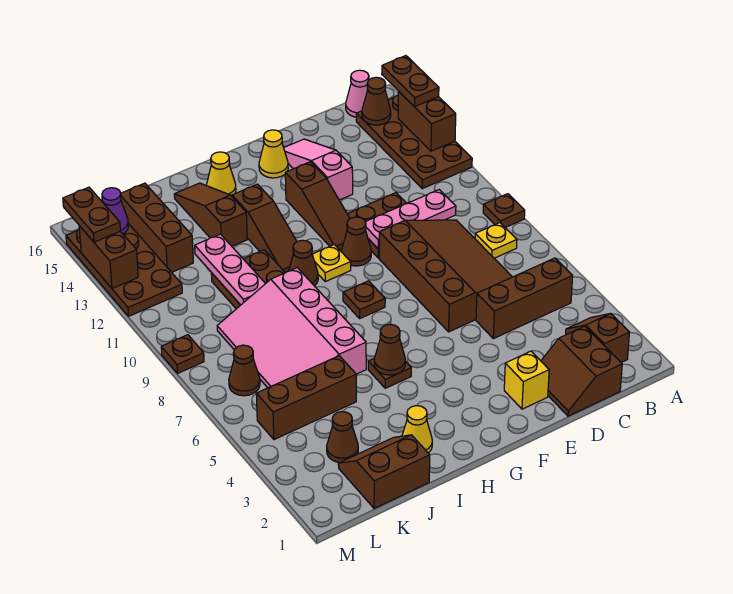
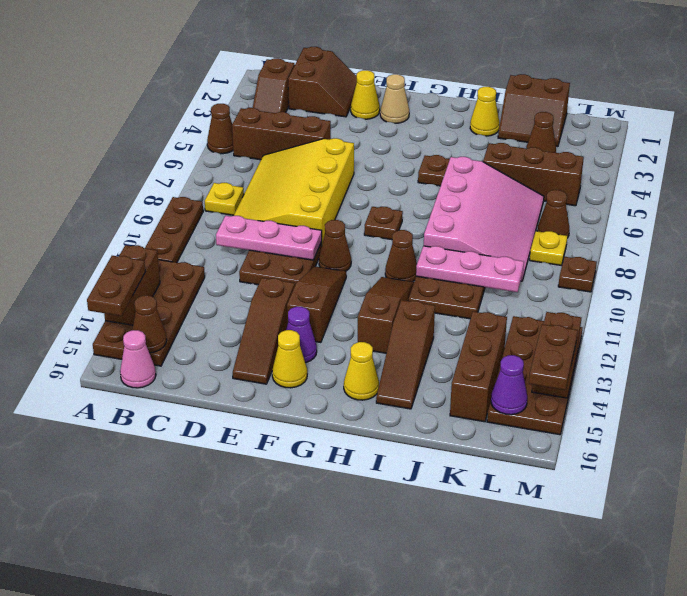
brown plate A9 level 1 -> brown plate A9:A11 level 1
brown slope C6:E9 level 1 top E -> yellow slope C6:E9 level 1 top E
yellow brick E2 level 1 -> yellow cone E2 level 1
pink slope E13:E15 level 1 top 13 -> brown slope E13:E15 level 1 top 13
none -> tan cone F2 level 1
none -> purple cone F14 level 1
yellow plate G10 level 1 -> yellow plate L8 level 1
brown cone H5 level 2 -> brown cone A5 level 1
pink plate J10:J12 level 2 -> pink plate I10:K10 level 2

